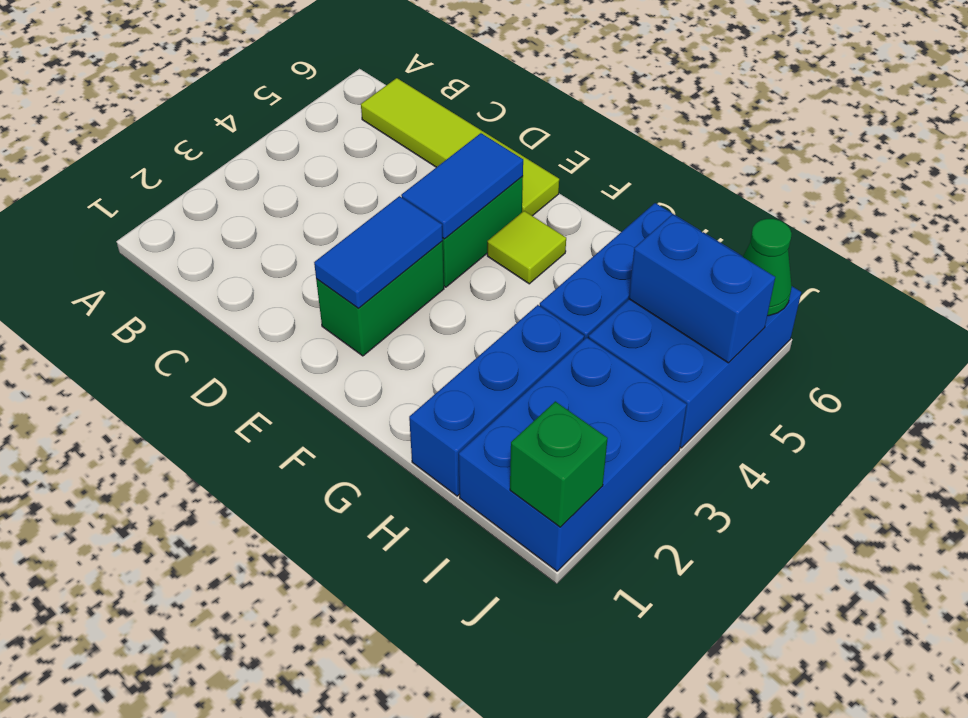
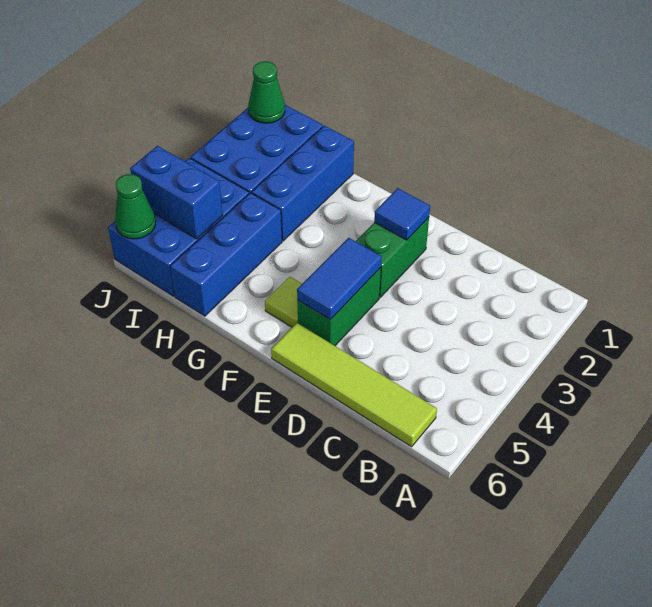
blue tile E2:E3 level 2 -> blue tile E2 level 2
green brick J1 level 2 -> green cone J1 level 2

